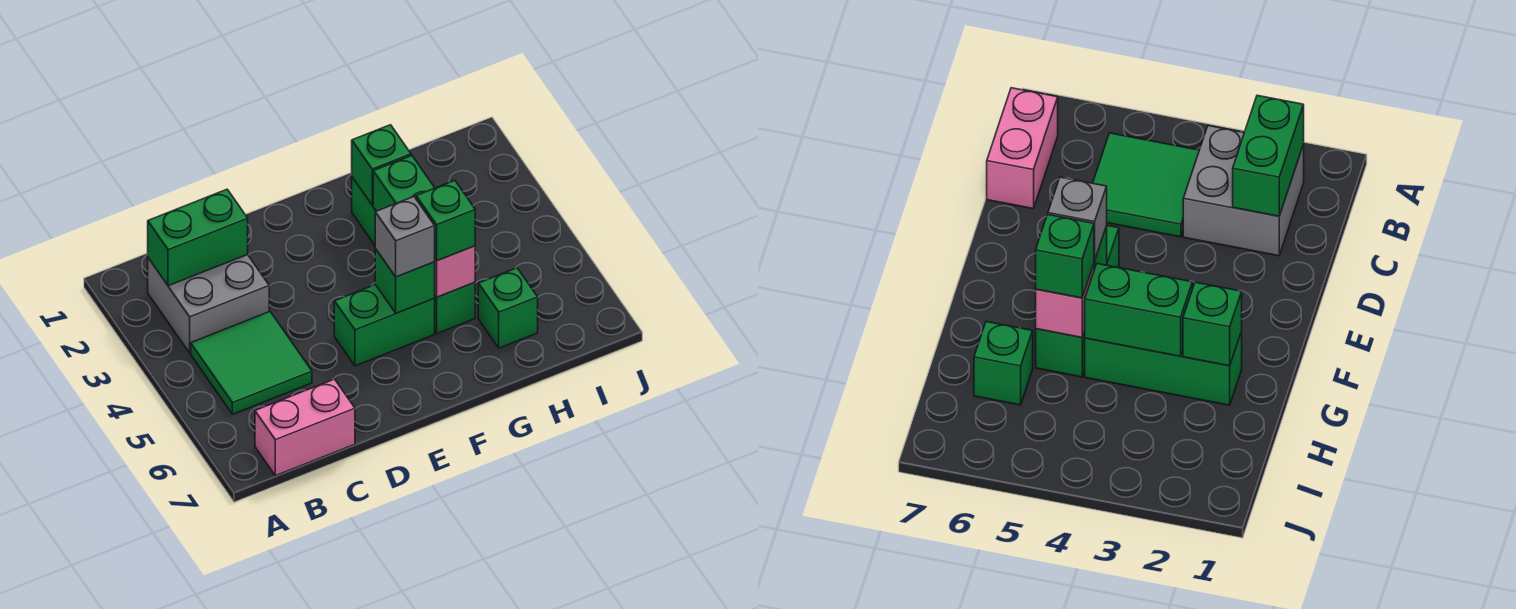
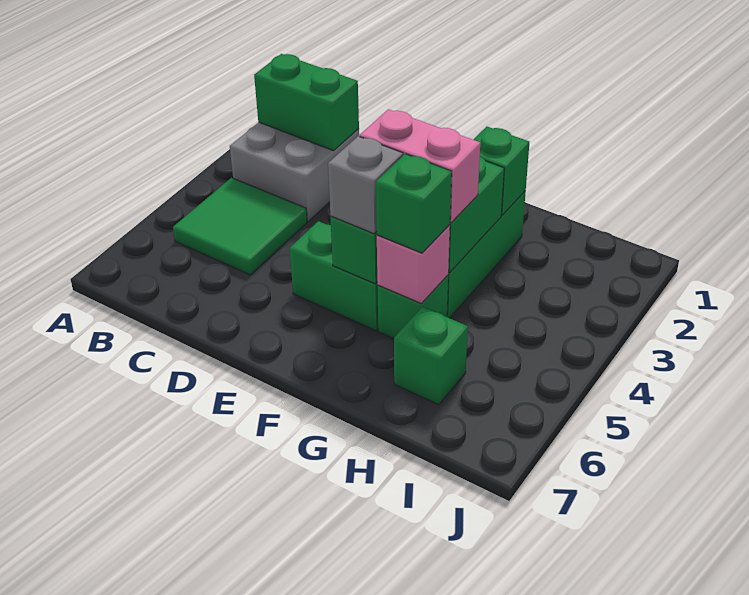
pink brick B7:C7 level 1 -> pink brick F4:G4 level 3

